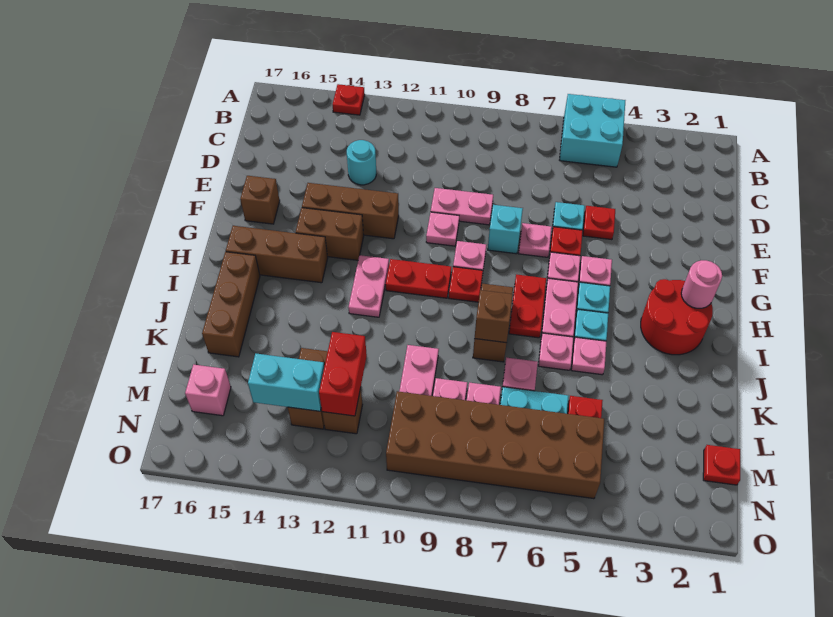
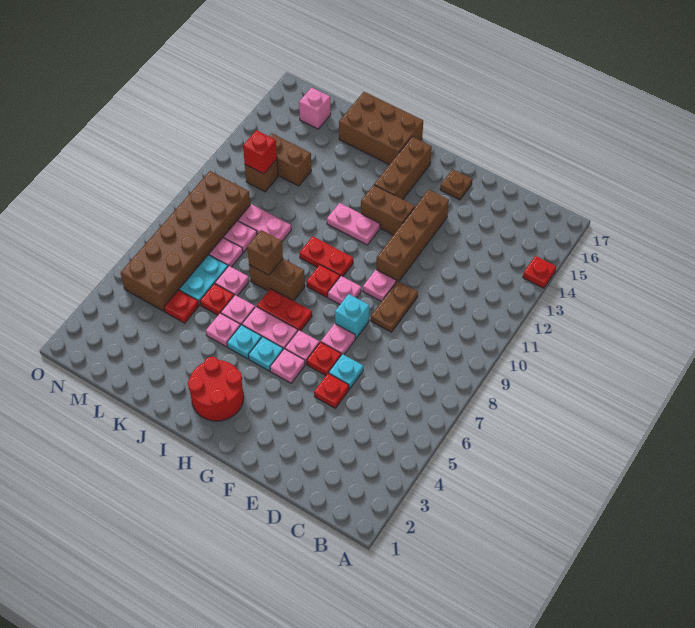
cyan brick A5:B6 level 1 -> none
cyan round brick D13 level 1 -> none
pink plate E9:E10 level 1 -> brown plate E9:E10 level 1
brown brick F12:F14 level 1 -> brown brick F11:F14 level 1
brown brick F16 level 1 -> brown plate F16 level 1
brown brick G13:G14 level 1 -> brown brick G13:H13 level 1
pink round brick H2 level 2 -> none
red plate H10:H11 level 1 -> red plate H10:I10 level 1
brown brick I16:K16 level 1 -> brown brick I16:K17 level 1
red brick L12:M12 level 2 -> red brick M12 level 2
red plate M1 level 1 -> red plate K6 level 1
cyan brick M13:M14 level 2 -> none

